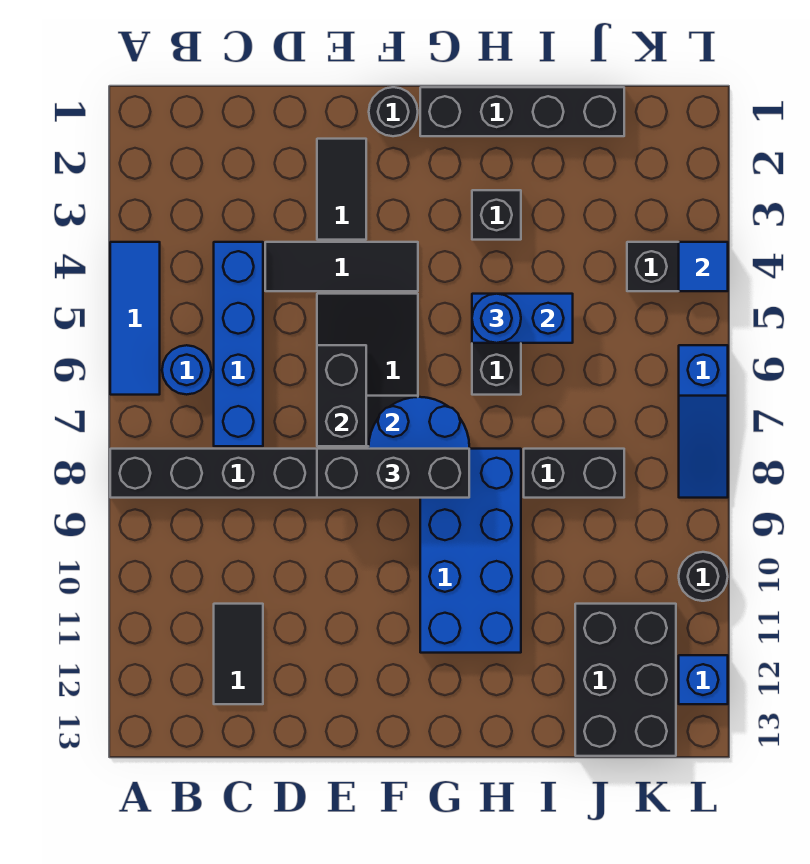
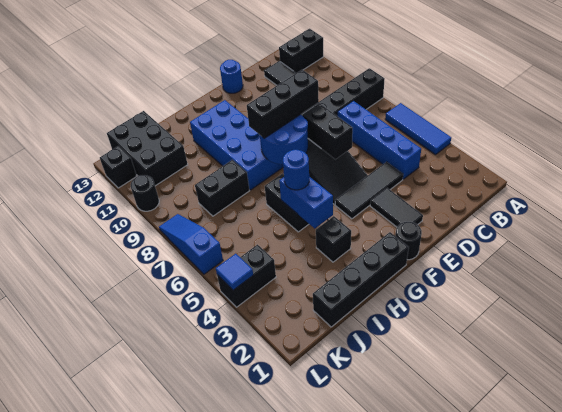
none -> black brick A12:B12 level 1
blue round brick B6 level 1 -> blue round brick E13 level 1
blue brick H5:I5 level 2 -> blue brick H4:H5 level 2
blue brick L12 level 1 -> black brick L12 level 1

